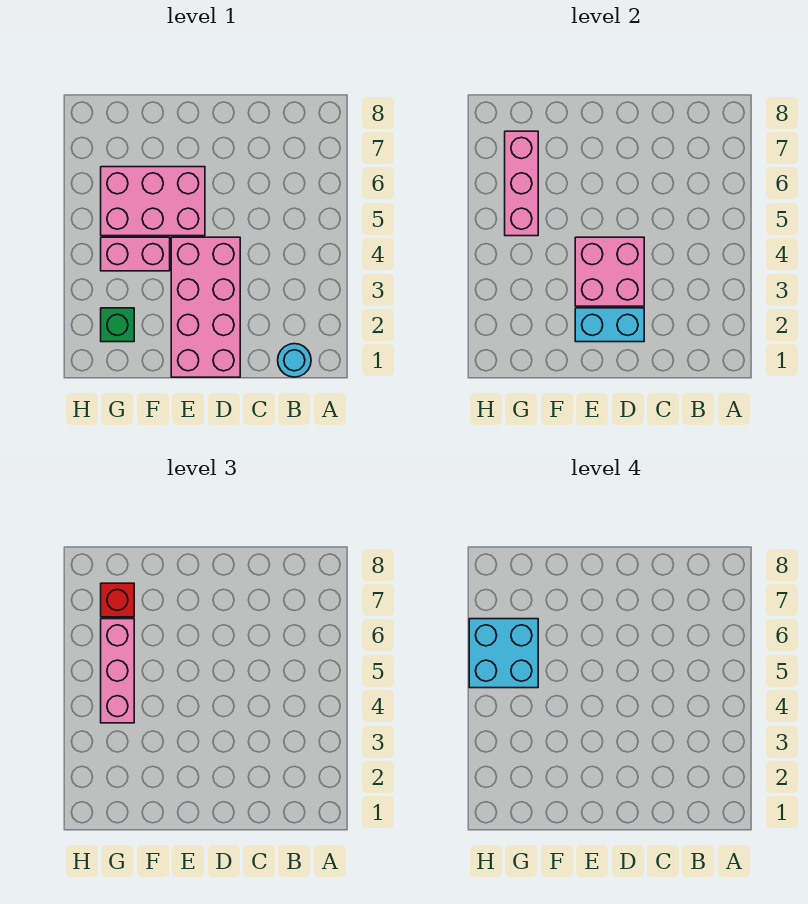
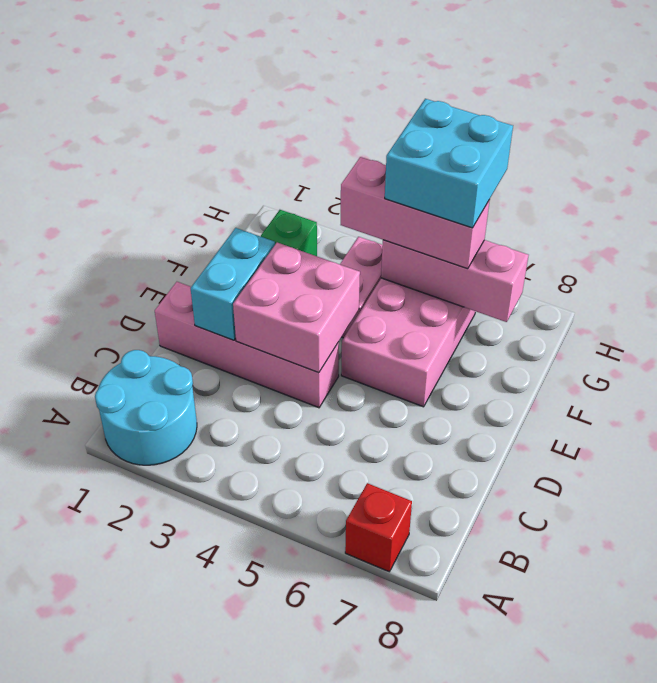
cyan round brick B1 level 1 -> cyan round brick A1:B2 level 1
pink brick D1:E4 level 1 -> pink brick D1:D4 level 1
red brick G7 level 3 -> red brick A7 level 1

